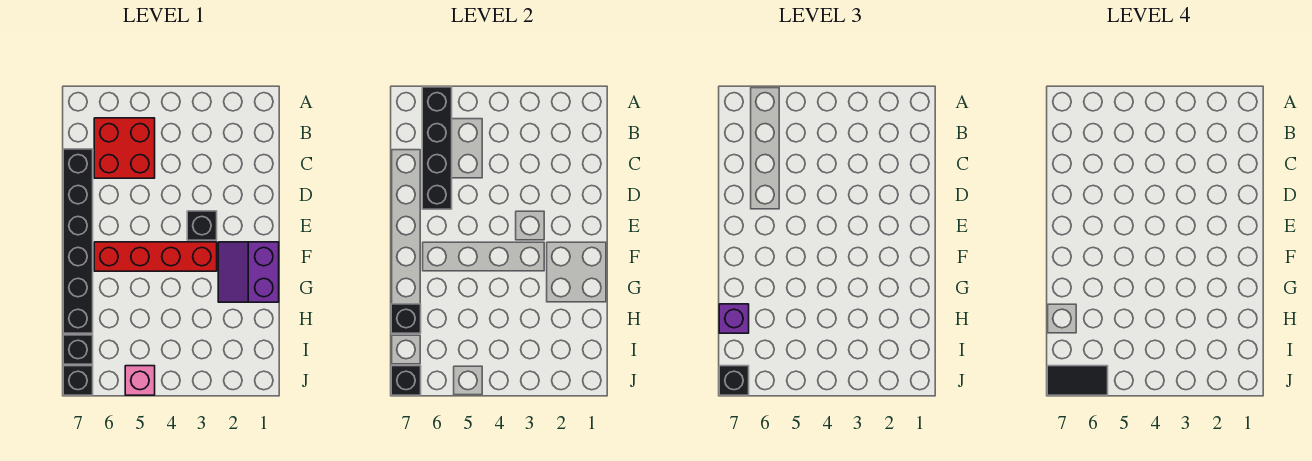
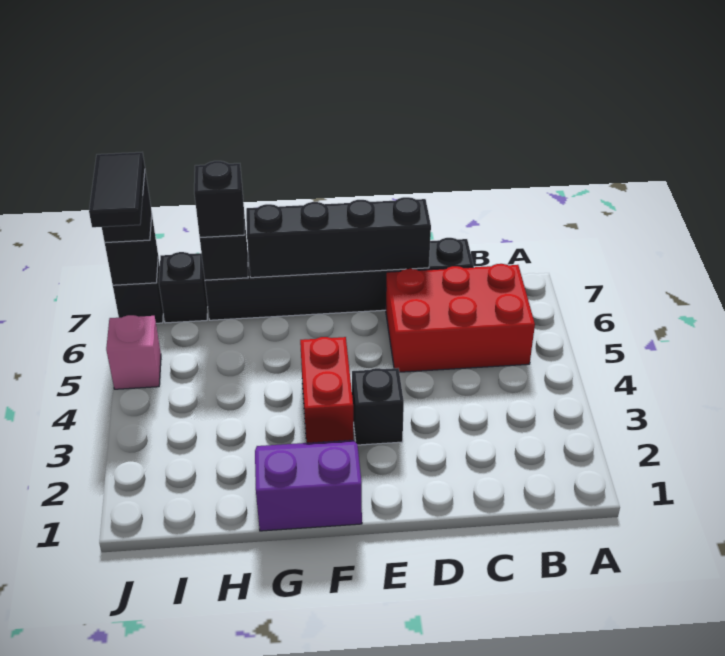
black brick A6:D6 level 2 -> black brick D7:G7 level 2
red brick B5:C6 level 1 -> red brick B5:D6 level 1
red brick F3:F6 level 1 -> red brick F3:F4 level 1
purple brick H7 level 3 -> black brick H7 level 3

